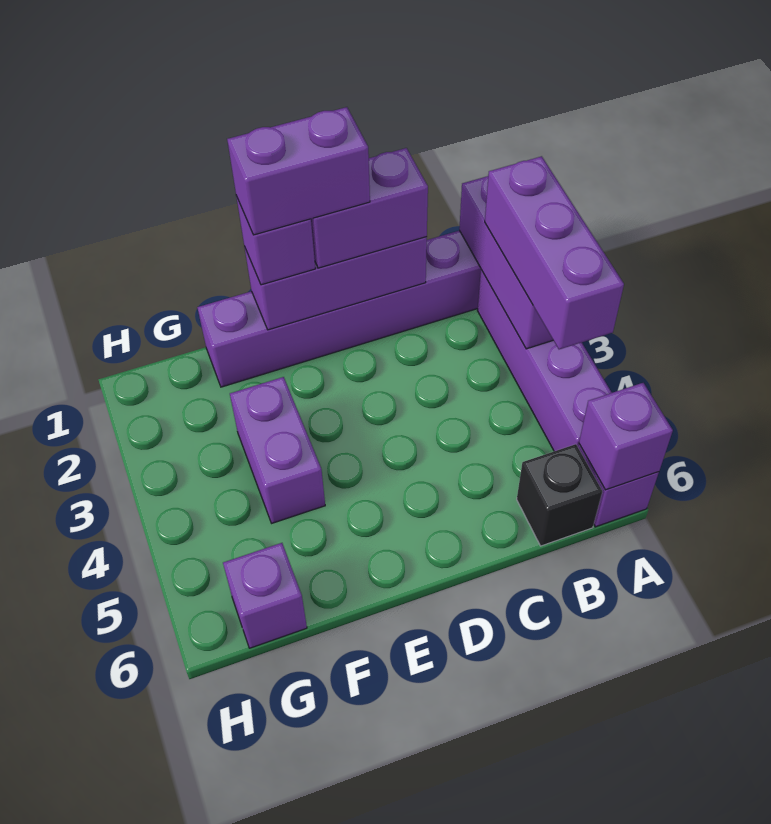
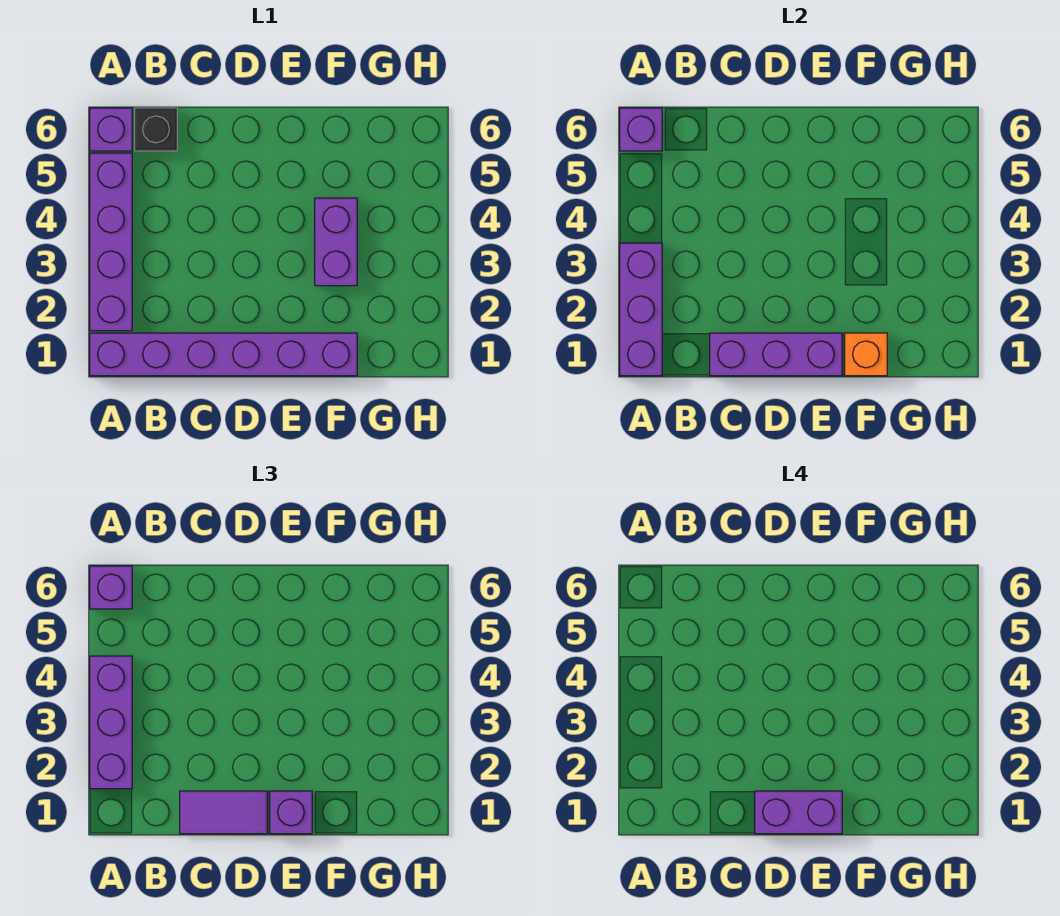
purple brick C1:D1 level 3 -> purple tile C1:D1 level 3
none -> orange brick F1 level 2
purple brick G6 level 1 -> purple brick A6 level 3

